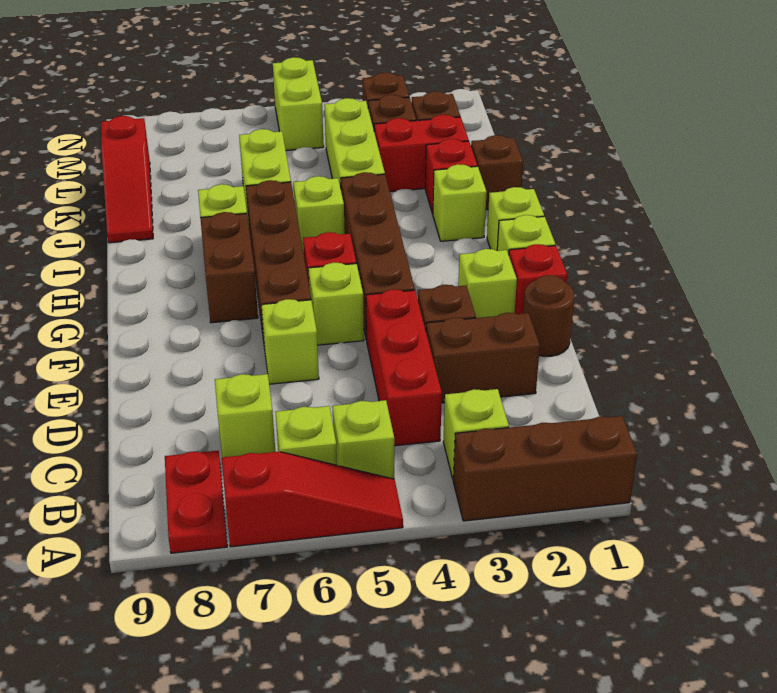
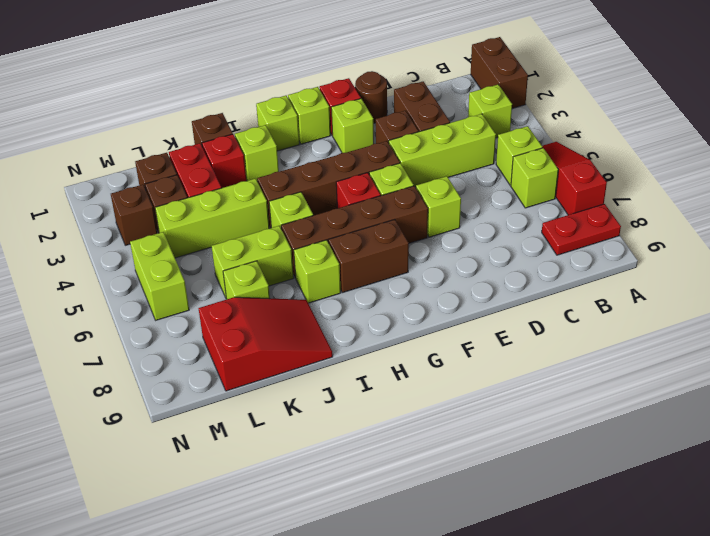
brown brick A1:A3 level 1 -> brown brick A1:A2 level 1
red brick C4:E4 level 1 -> lime brick C4:E4 level 1
lime brick C7 level 1 -> lime brick K7 level 1
red slope J9:L9 level 1 top L -> red slope J8:L9 level 1 top L
lime brick M5:N5 level 1 -> lime brick M5:M6 level 1

